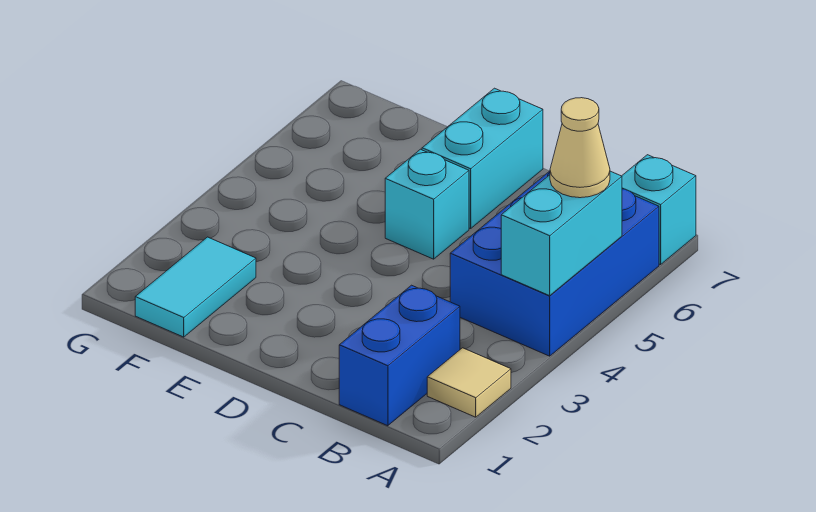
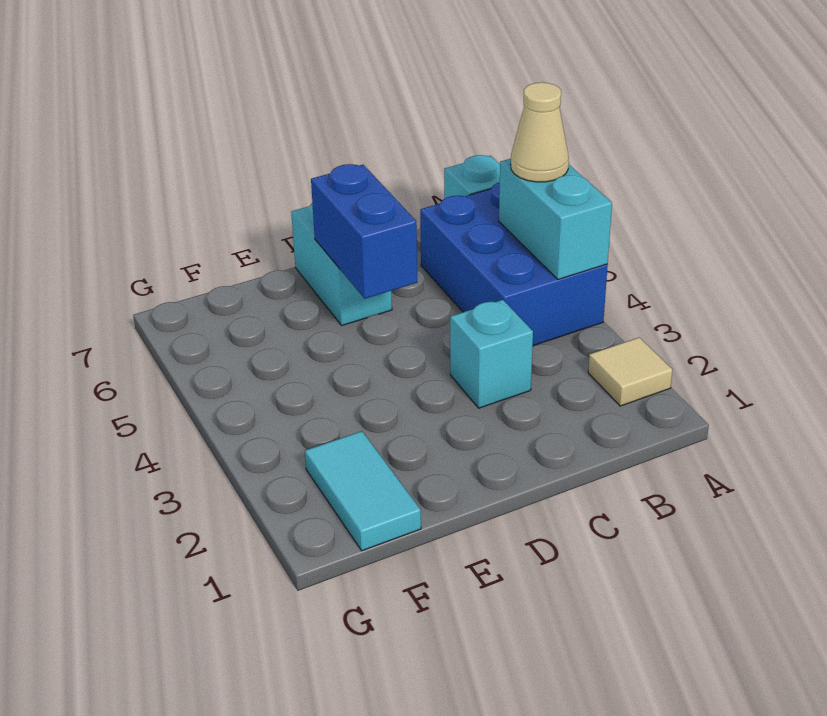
blue brick B1:B2 level 1 -> blue brick D5:D6 level 2
cyan brick D5 level 1 -> cyan brick C3 level 1

